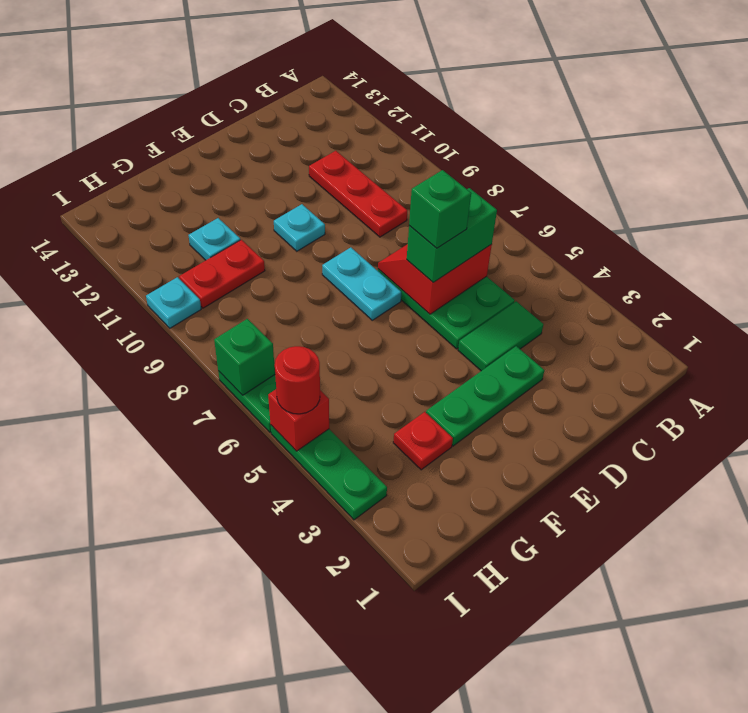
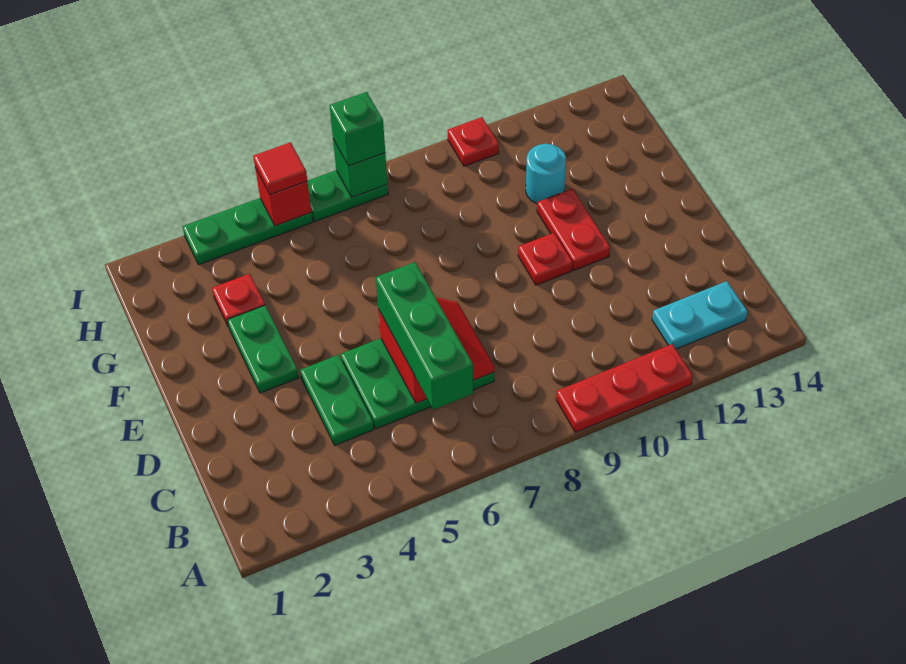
green tile C4:D4 level 1 -> green plate C4:D4 level 1
green brick C6:D6 level 3 -> green brick B6:D6 level 3
red plate C9:C11 level 1 -> red plate A9:A11 level 1
green plate D3:F3 level 1 -> green plate E3:F3 level 1
green brick D6 level 4 -> green brick I7 level 3
cyan plate E7:E8 level 1 -> cyan plate B12:B13 level 1
cyan plate E10 level 1 -> red plate E10 level 1
red plate G10:H10 level 1 -> red plate E11:F11 level 1
cyan plate G11 level 1 -> cyan round brick G11 level 1
red round brick I5 level 3 -> red tile I5 level 3
cyan plate I10 level 1 -> red plate I10 level 1

